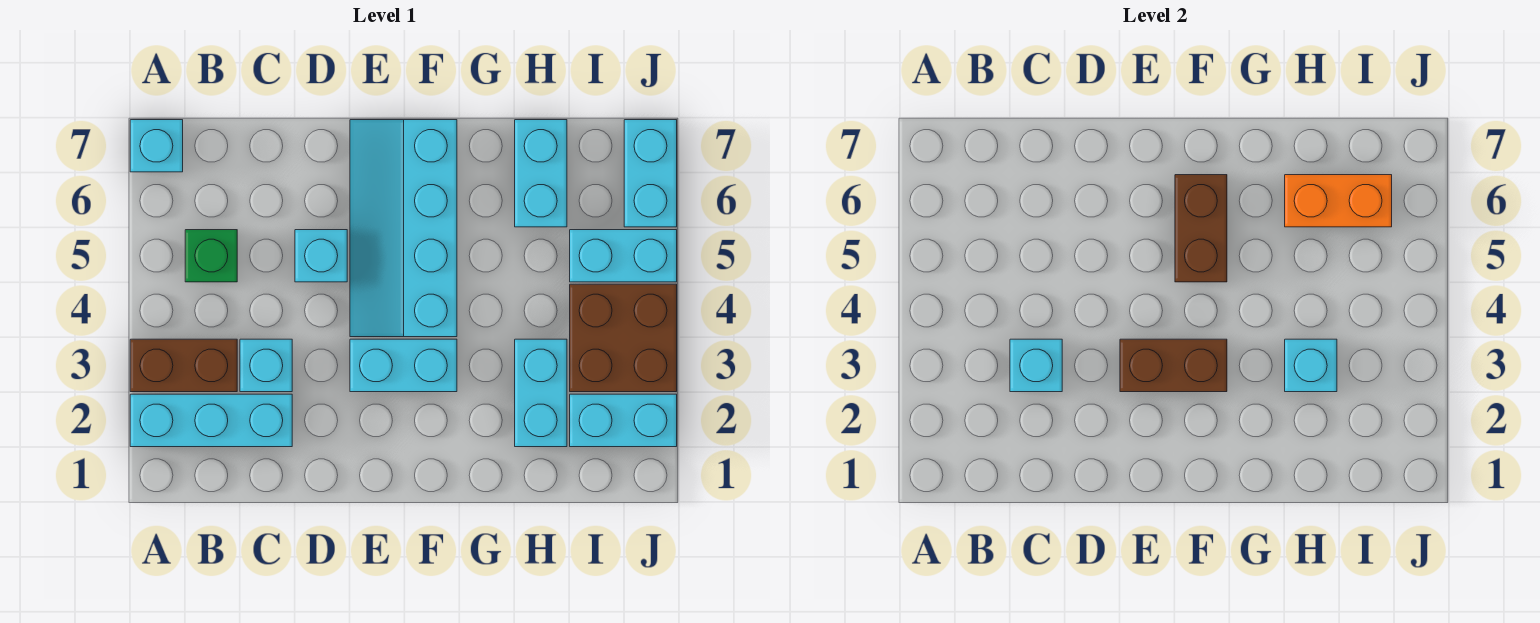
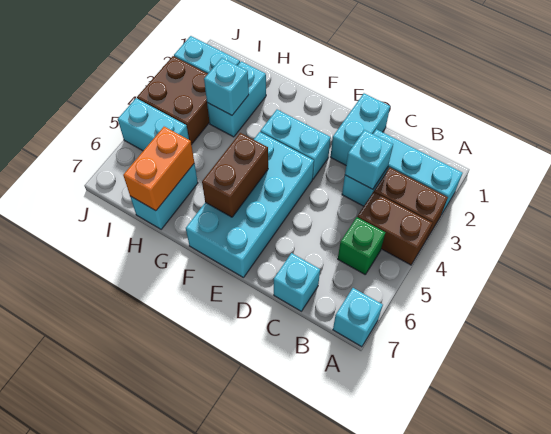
cyan brick D5 level 1 -> cyan brick C7 level 1
brown brick E3:F3 level 2 -> brown brick A4:B4 level 1
cyan slope E4:F7 level 1 top F -> cyan brick E4:F7 level 1
orange brick H6:I6 level 2 -> orange brick H6:H7 level 2
cyan brick J6:J7 level 1 -> cyan brick D1:D2 level 1

